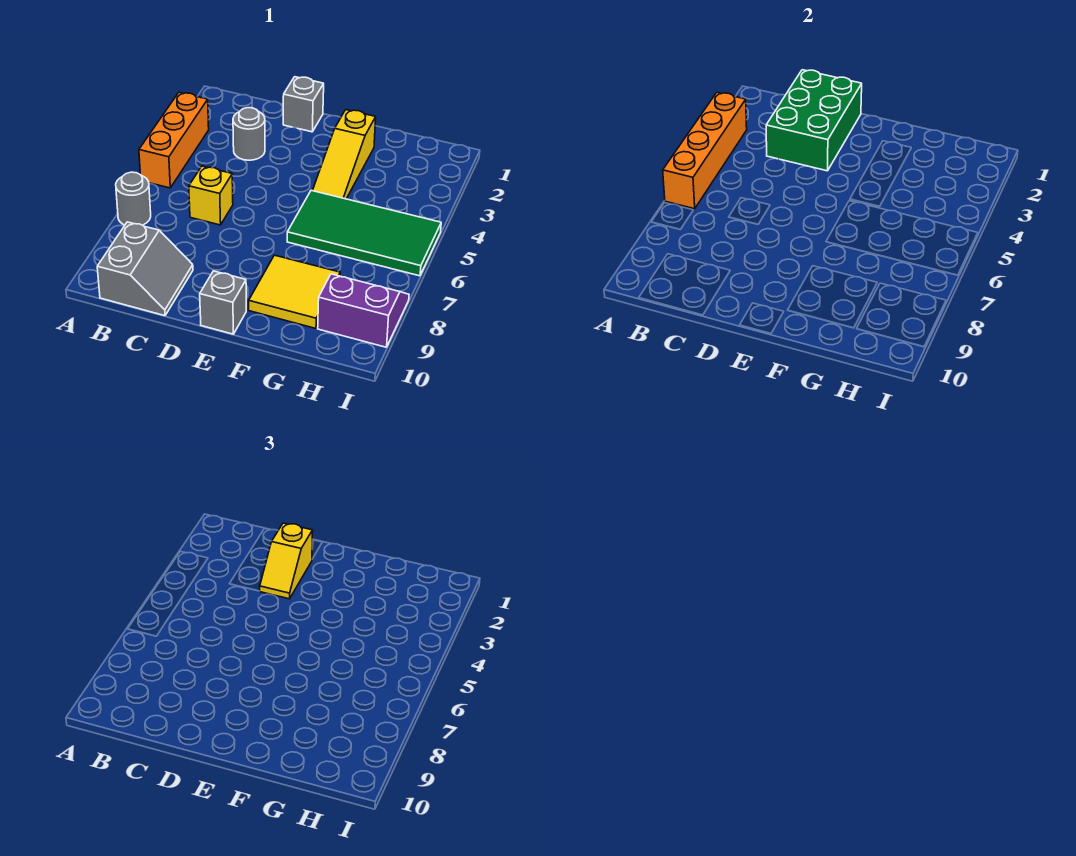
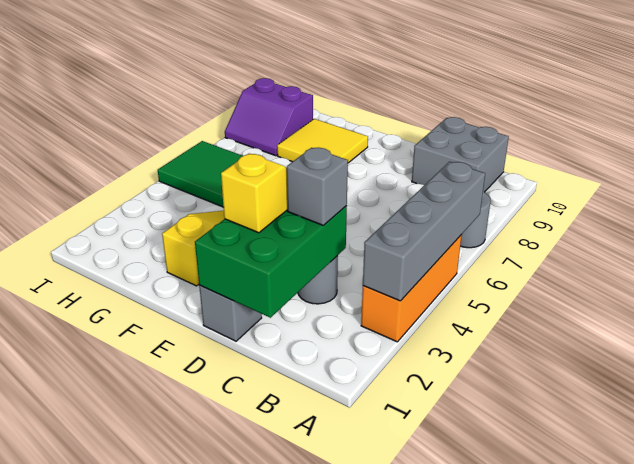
orange brick A3:A6 level 2 -> grey brick A3:A6 level 2
grey slope B9:C10 level 1 top B -> grey brick B9:C10 level 1
yellow brick C6 level 1 -> none
grey brick E10 level 1 -> grey brick C3 level 3

